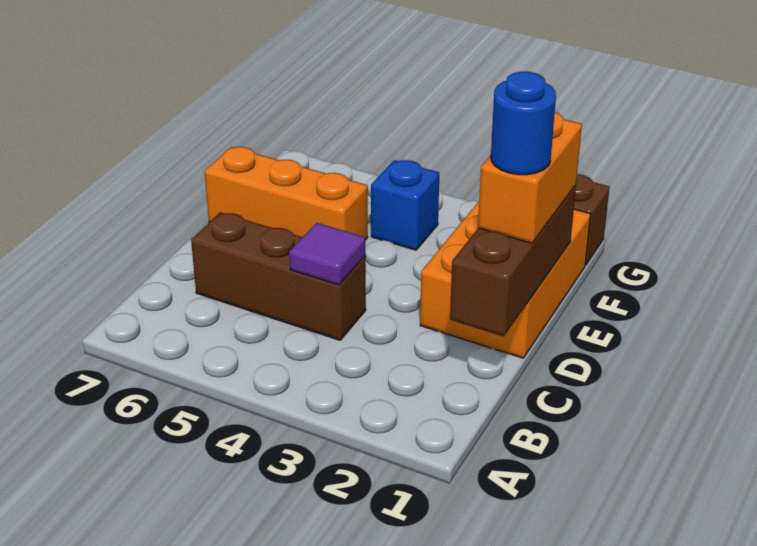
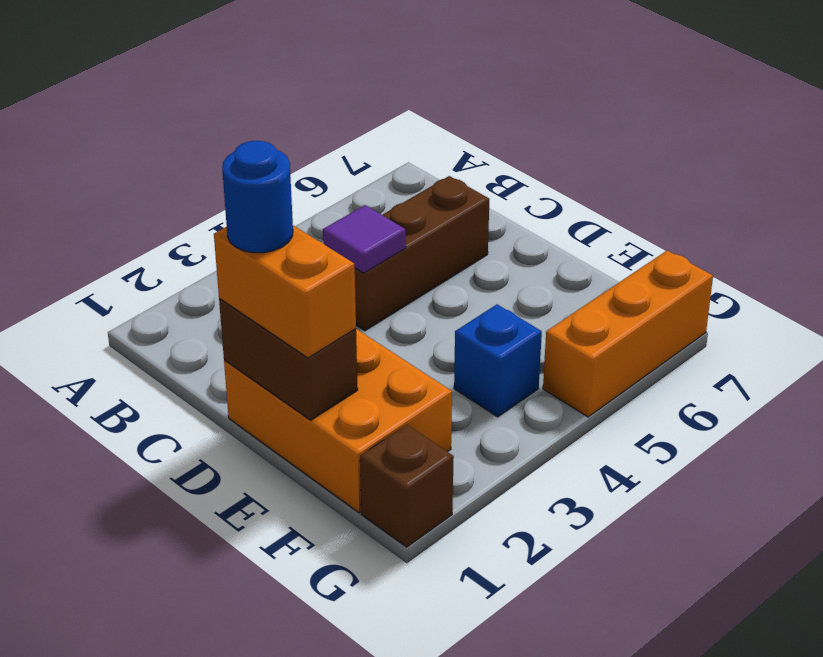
brown brick C1:E1 level 2 -> brown brick D1:E1 level 2
orange brick E5:E7 level 1 -> orange brick G5:G7 level 1

